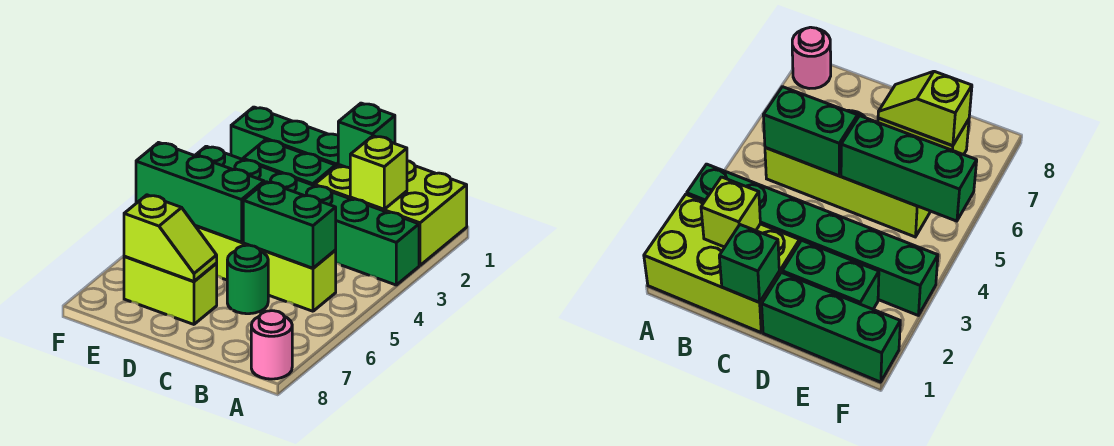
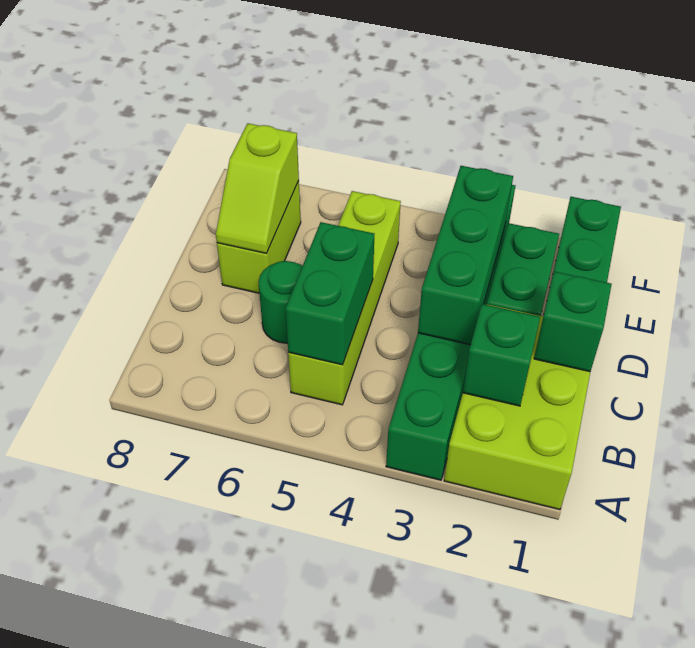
pink round brick A8 level 1 -> none
lime brick B2 level 2 -> green brick B2 level 2
green brick D5:F5 level 2 -> green brick C3:E3 level 2

